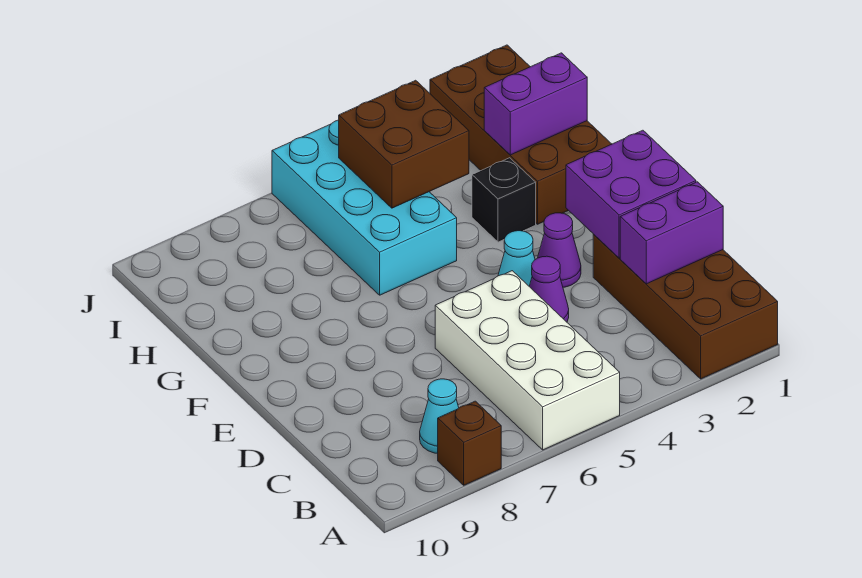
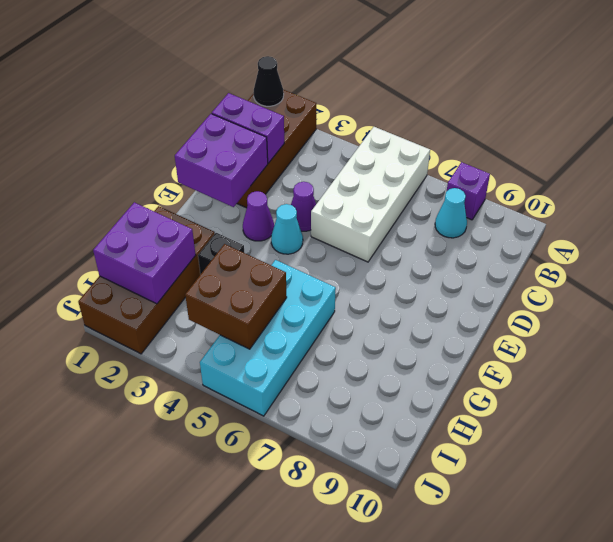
none -> black cone A1 level 2
brown brick A8 level 1 -> purple brick A8 level 1
purple brick H1:H2 level 2 -> purple brick H1:I2 level 2

